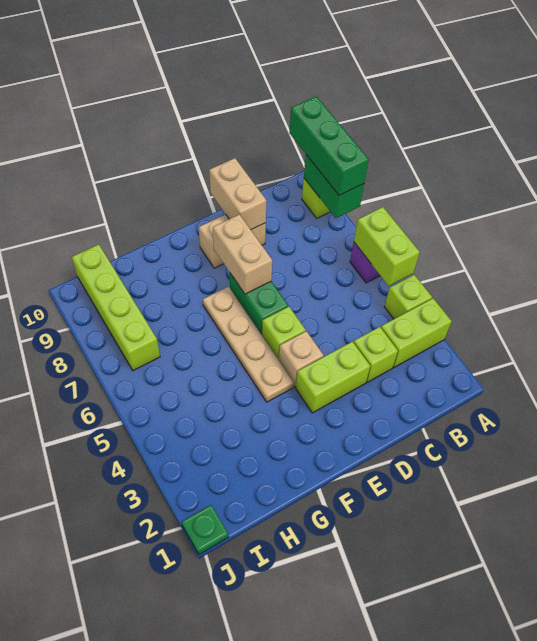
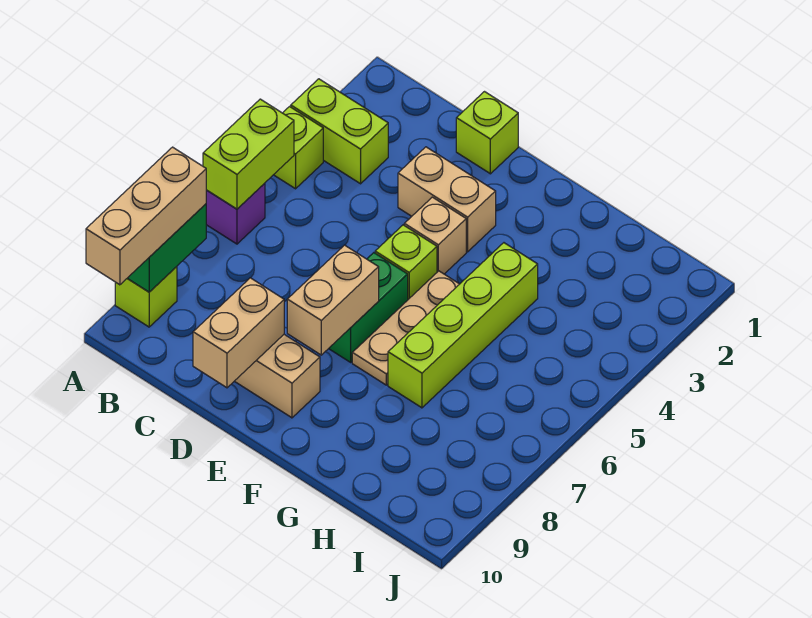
green brick A8:A10 level 3 -> tan brick A8:A10 level 3
lime brick C3 level 1 -> lime brick D1 level 1
lime brick D3:E3 level 1 -> tan brick D3:E3 level 1
tan plate F4:F7 level 1 -> tan plate F5:F7 level 1
lime brick I7:I10 level 1 -> lime brick G4:G7 level 1
green plate J1 level 1 -> none

